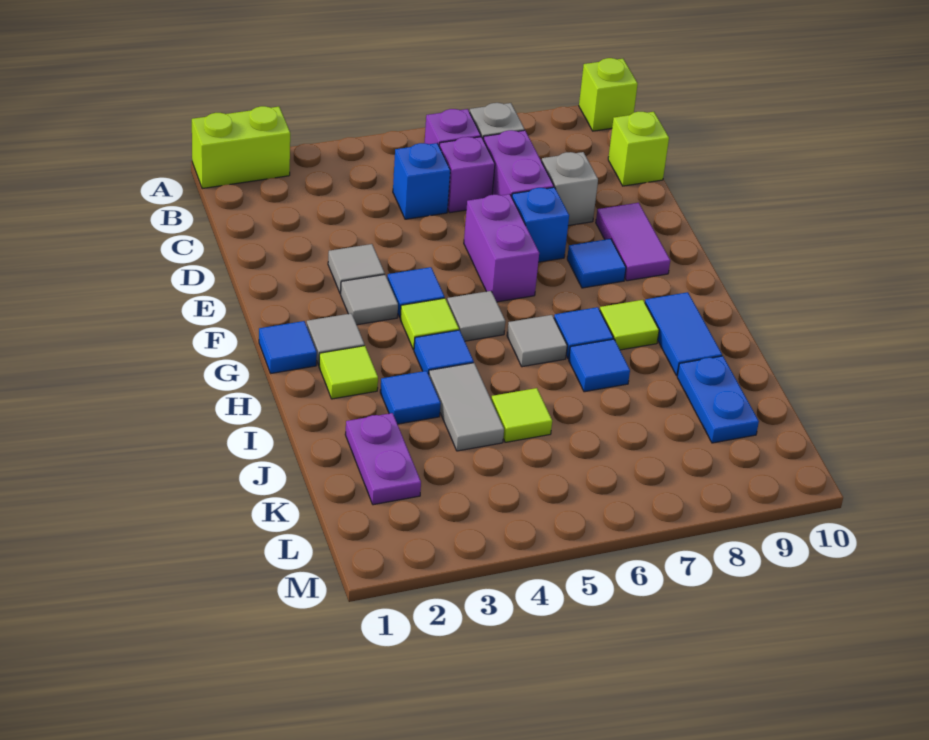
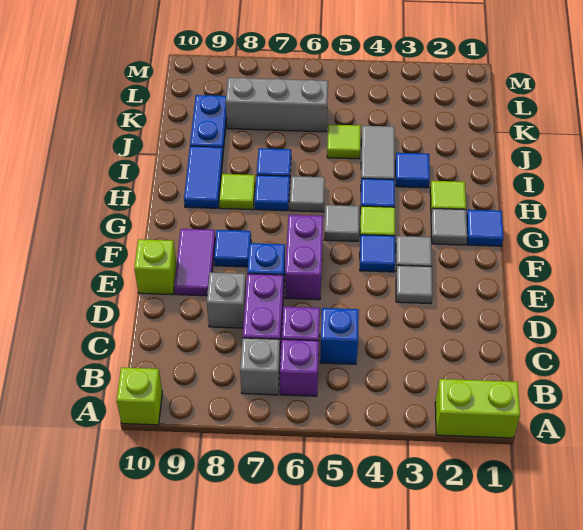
lime brick C10 level 1 -> lime brick E10 level 1
purple plate J2:K2 level 1 -> none
none -> grey brick K6:K8 level 1

